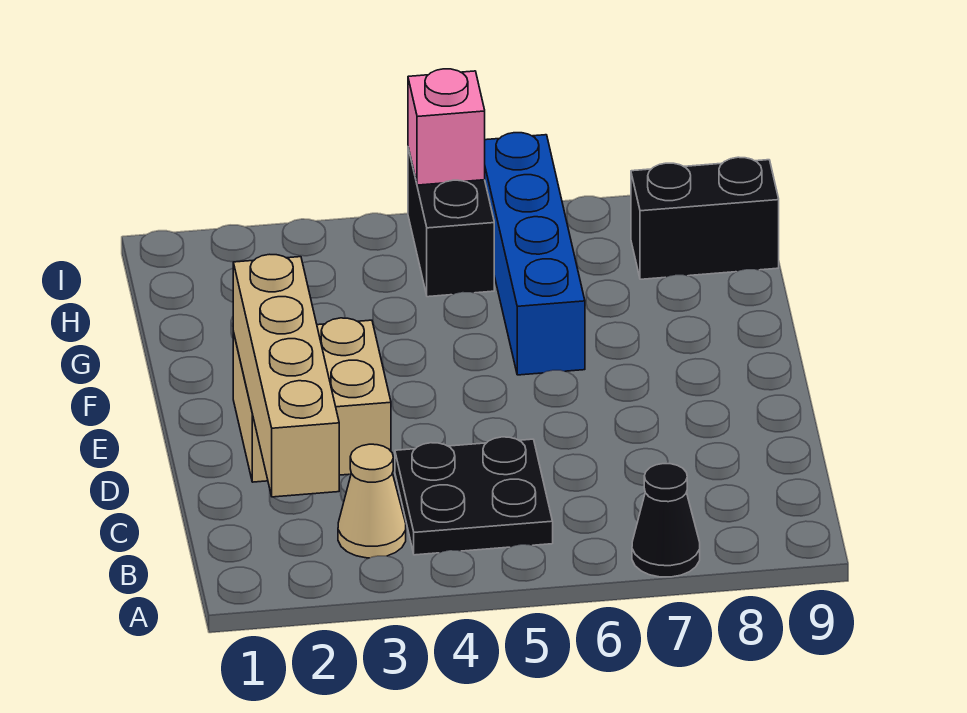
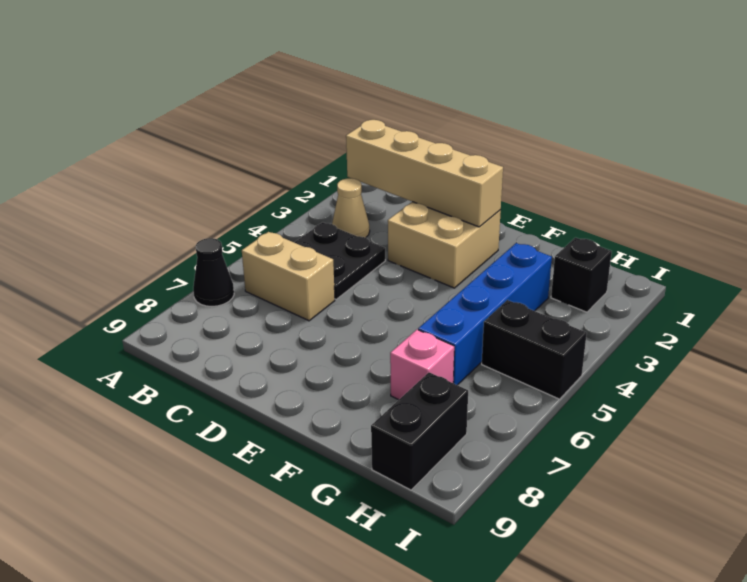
none -> tan brick B6:C6 level 1
blue brick F6:I6 level 1 -> blue brick G3:G6 level 1
none -> black brick H2 level 1
pink brick I5 level 2 -> pink brick G7 level 1

